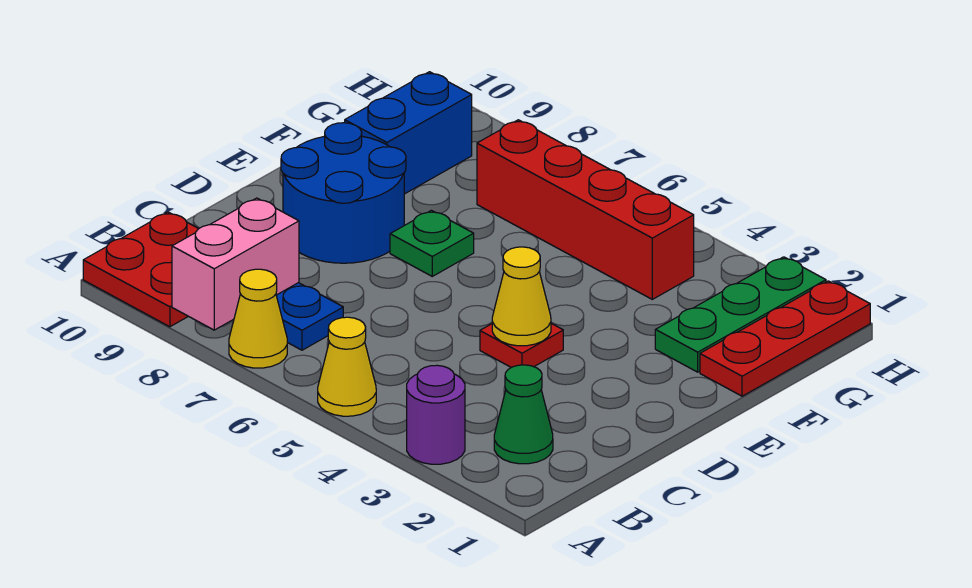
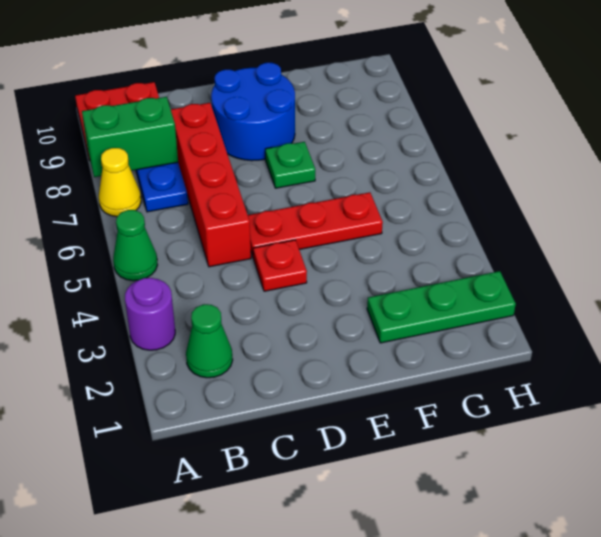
yellow cone A5 level 1 -> green cone A5 level 1
pink brick A8:B8 level 2 -> green brick A8:B8 level 2
yellow cone D4 level 2 -> none
red plate F1:H1 level 1 -> red plate D5:F5 level 1
blue brick F9:G9 level 1 -> none
red brick G4:G7 level 1 -> red brick C5:C8 level 1

